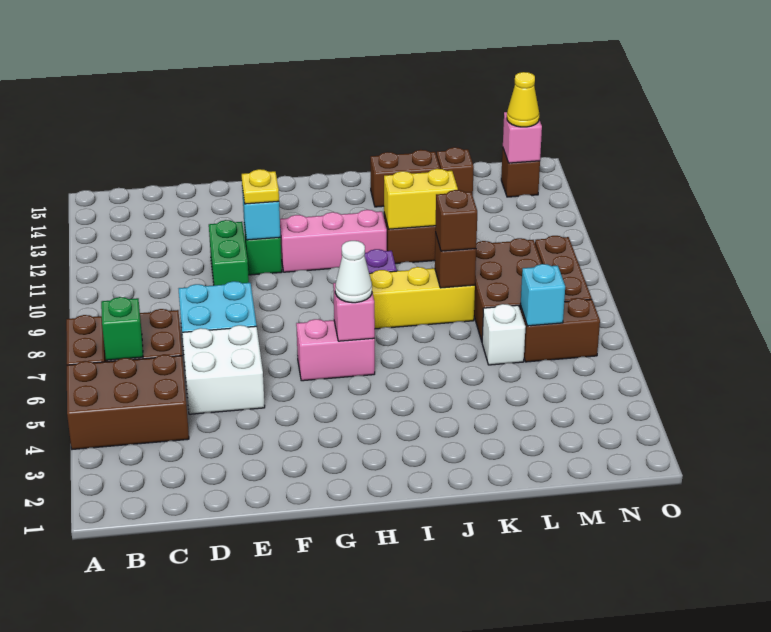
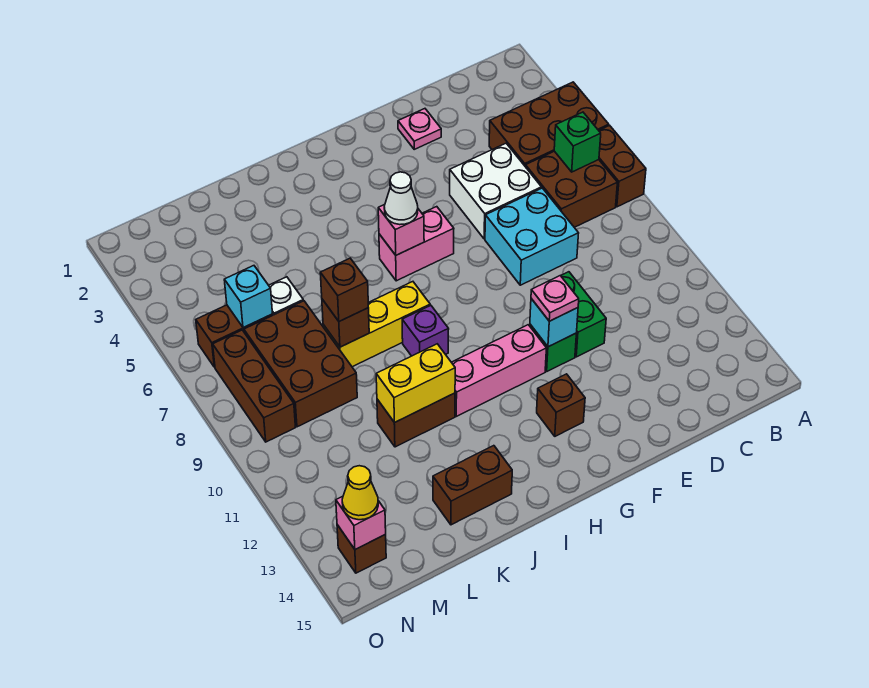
none -> pink plate E2 level 1
yellow plate F11 level 3 -> pink plate F11 level 3
brown brick L14 level 1 -> brown brick G13 level 1

